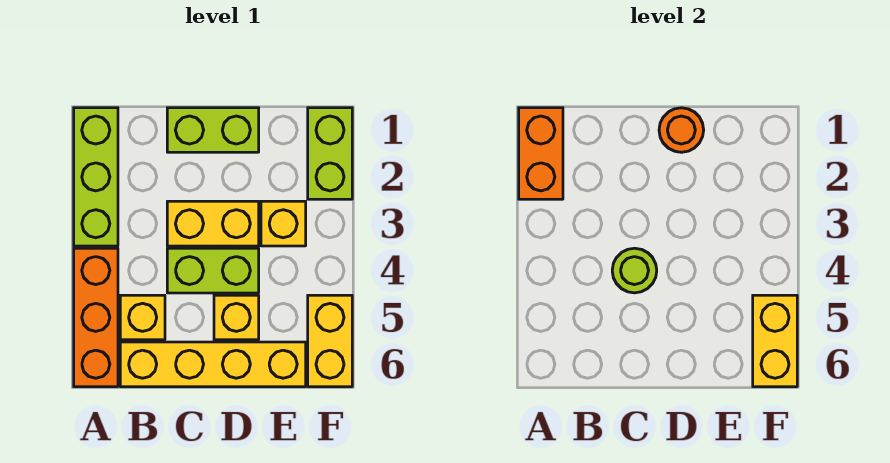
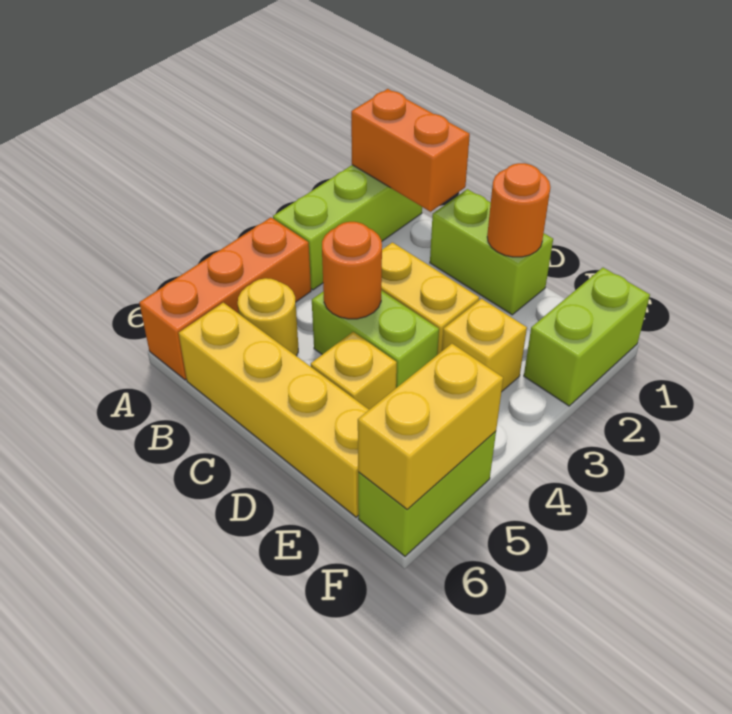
orange brick A1:A2 level 2 -> orange brick A1:B1 level 2
yellow brick B5 level 1 -> yellow round brick B5 level 1
lime round brick C4 level 2 -> orange round brick C4 level 2
yellow brick F5:F6 level 1 -> lime brick F5:F6 level 1

